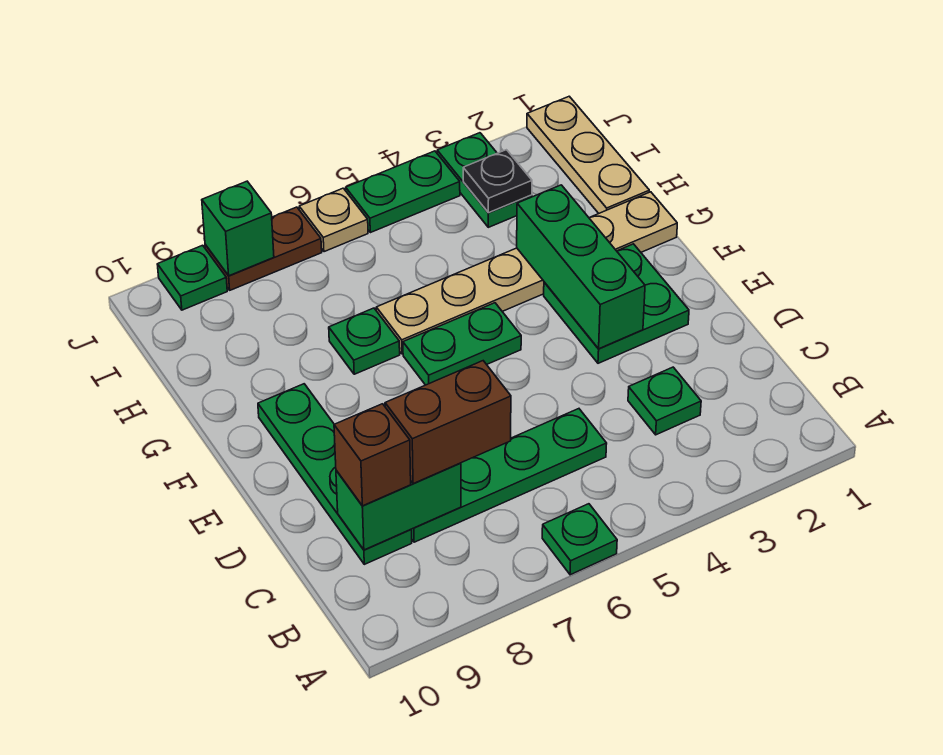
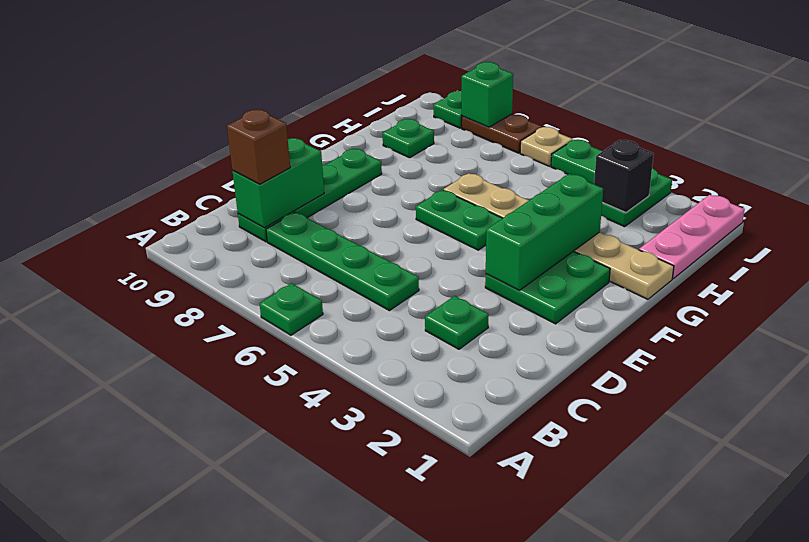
brown brick C7:C8 level 3 -> none
green brick C8:C9 level 2 -> green brick C9:D9 level 2
green plate G7 level 1 -> green plate H9 level 1
tan plate H1:J1 level 1 -> pink plate H1:J1 level 1
black plate I3 level 2 -> black brick I3 level 2

